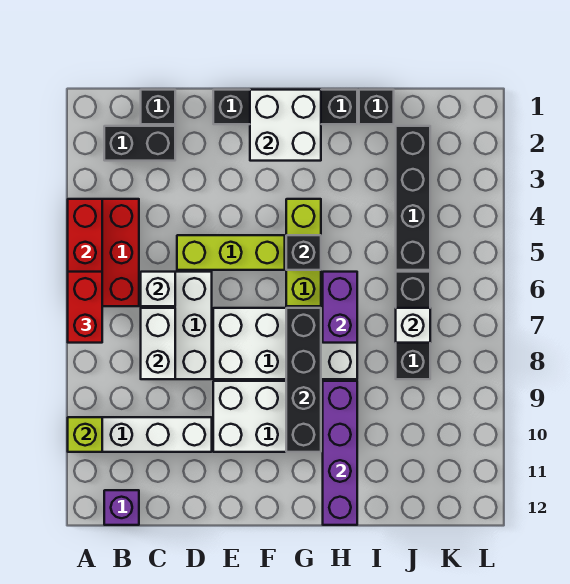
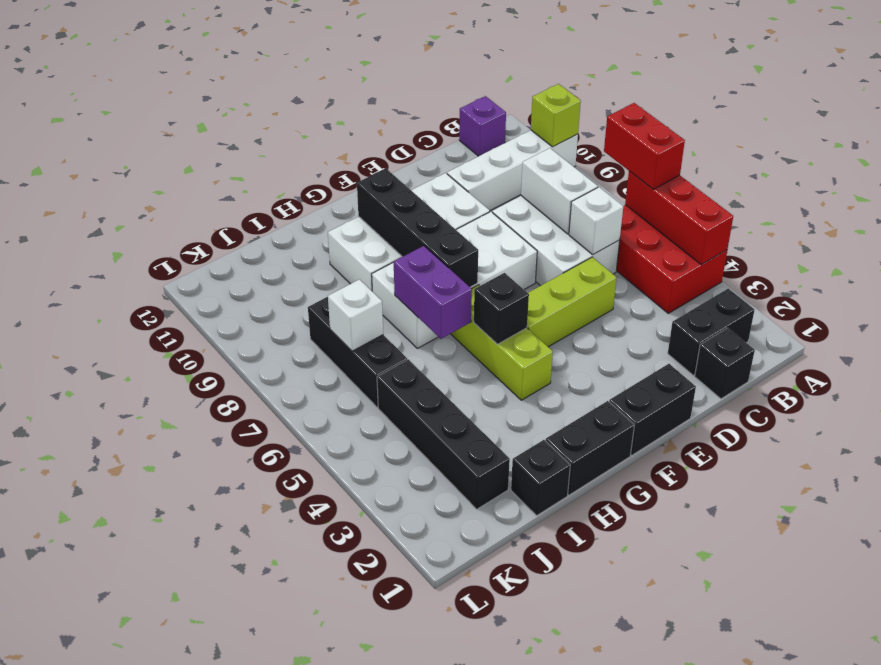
white brick F1:G2 level 2 -> none
purple brick H9:H12 level 2 -> none

